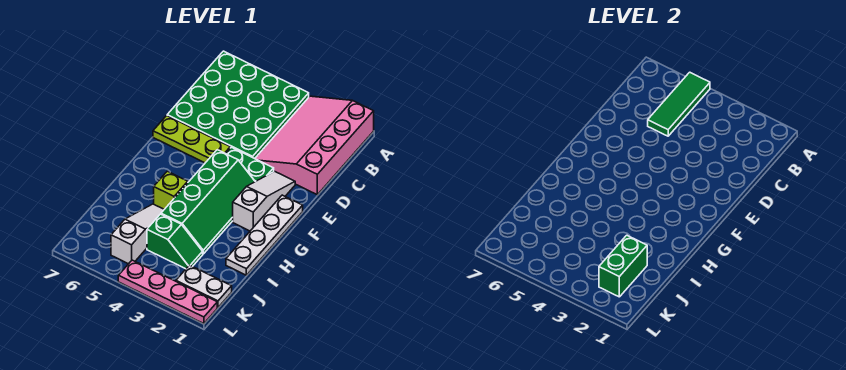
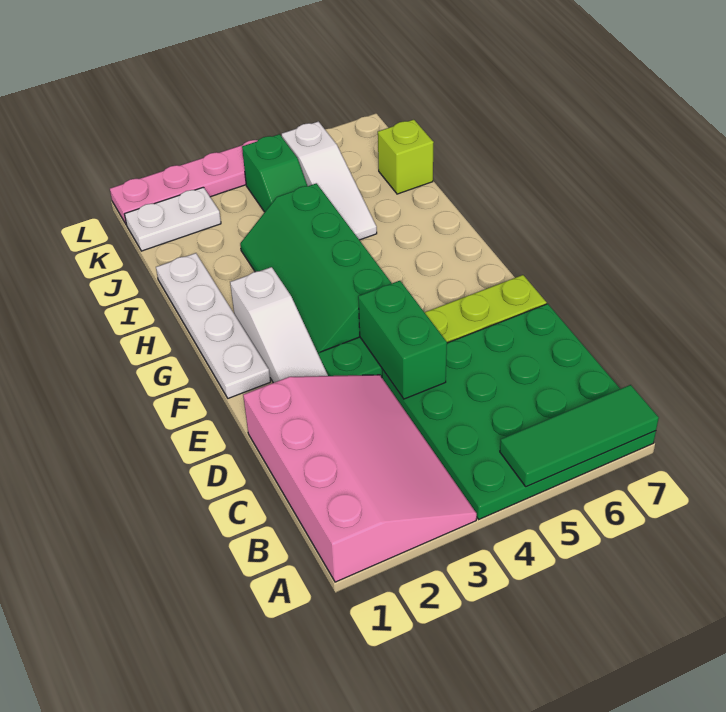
green tile A5:C5 level 2 -> green tile A5:A7 level 2
lime brick H5 level 1 -> lime brick J7 level 1
green brick J2:K2 level 2 -> green brick D4:E4 level 2
green slope J3:J4 level 1 top 4 -> green slope J4:K4 level 1 top K

